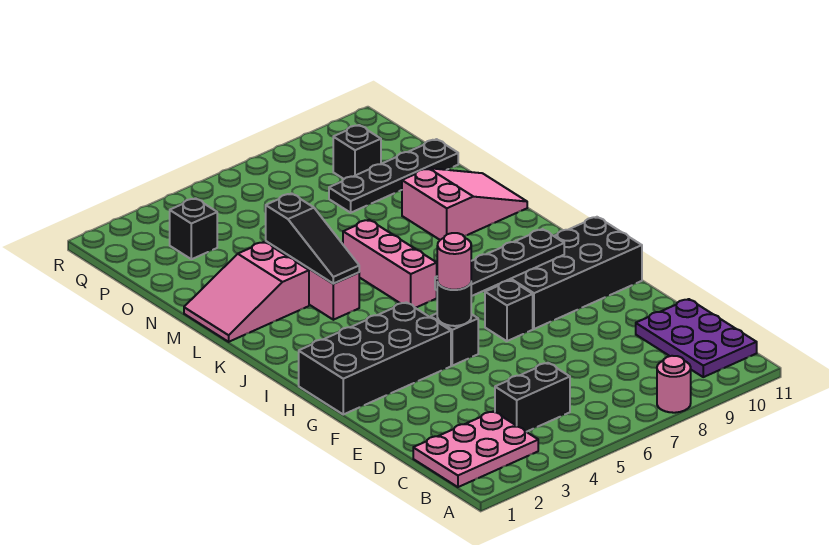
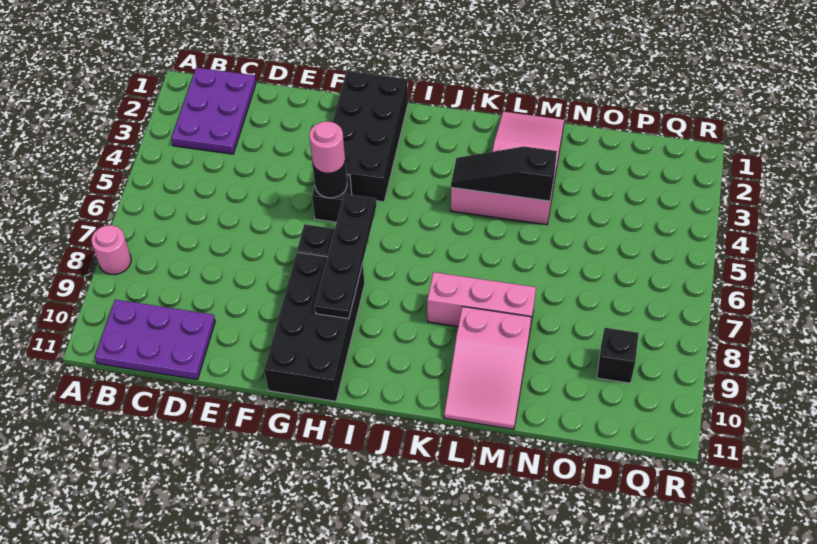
pink plate B1:C3 level 1 -> purple plate B1:C3 level 1
black brick C4:C5 level 1 -> none
pink brick J6:L6 level 1 -> pink brick K8:M8 level 1
black plate O8:O11 level 1 -> none
black brick P3 level 1 -> none

